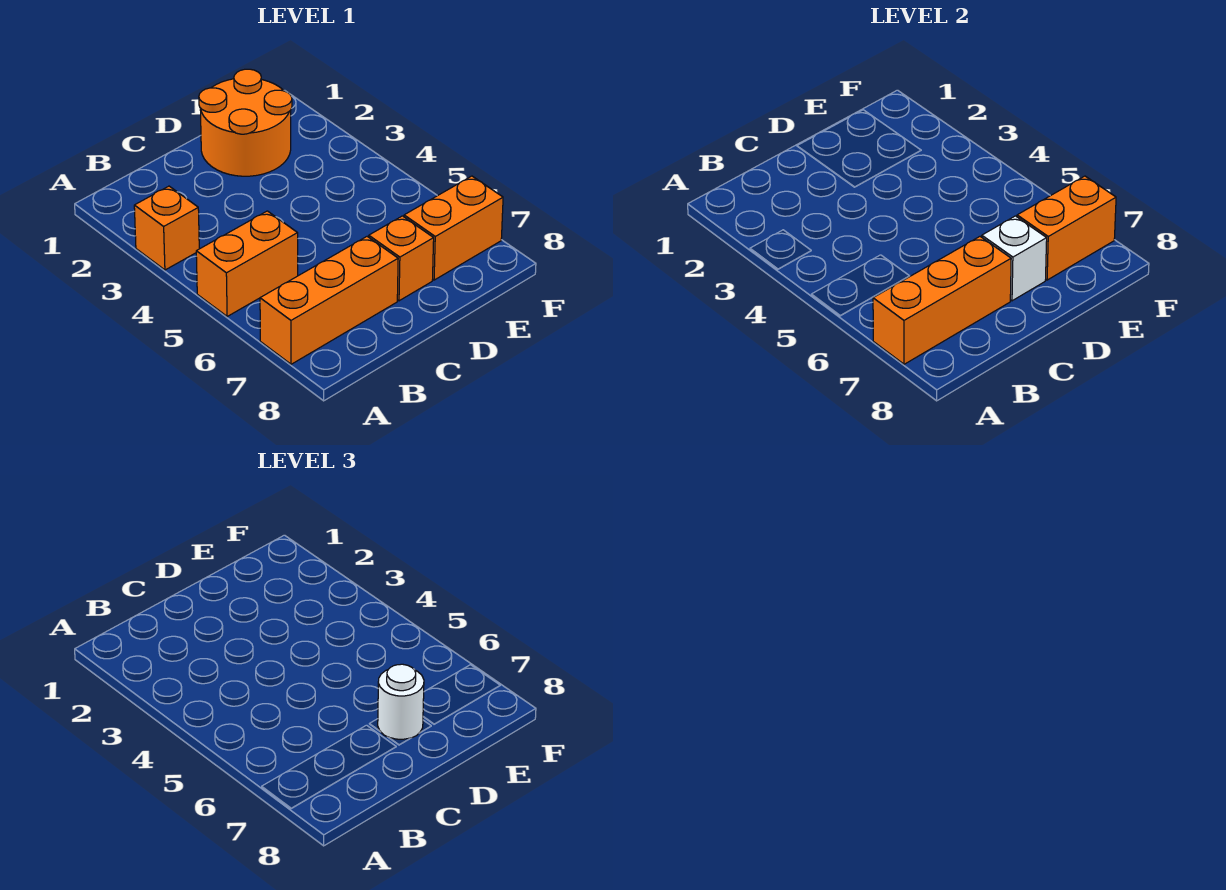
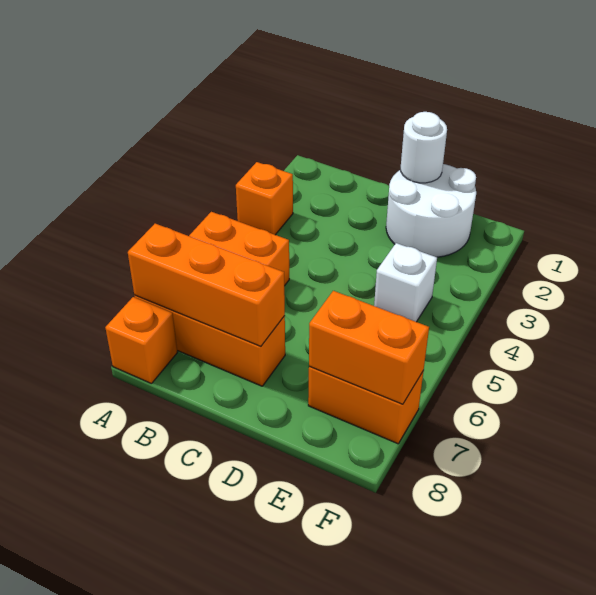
orange round brick D1:E2 level 1 -> white round brick D1:E2 level 1
orange brick D7 level 1 -> orange brick A8 level 1
white brick D7 level 2 -> white brick E4 level 1
white round brick D7 level 3 -> white round brick D1 level 2

